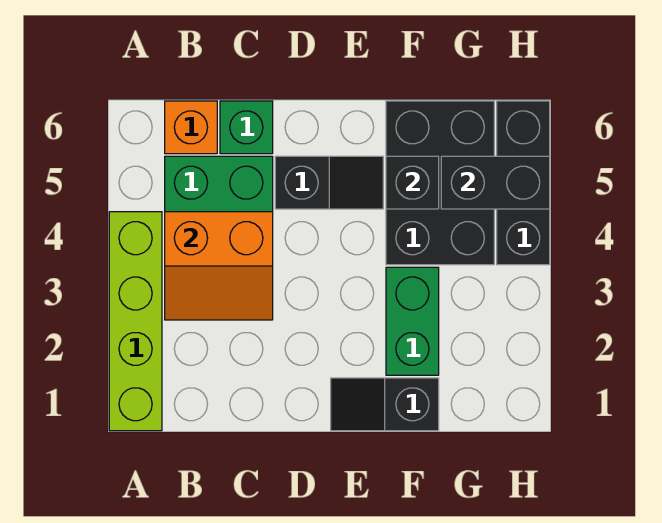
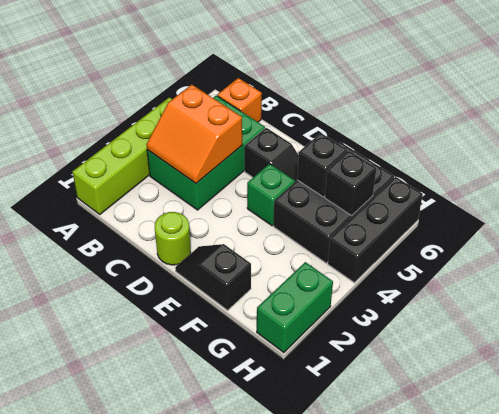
green brick C6 level 1 -> green brick E4 level 1
none -> lime round brick D1 level 1
green brick F2:F3 level 1 -> green brick H1:H2 level 1
black brick G5:H5 level 2 -> black brick G5 level 2

